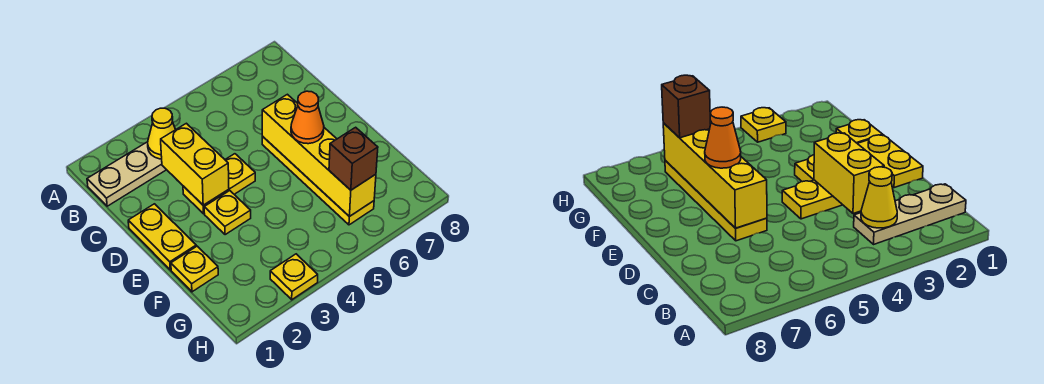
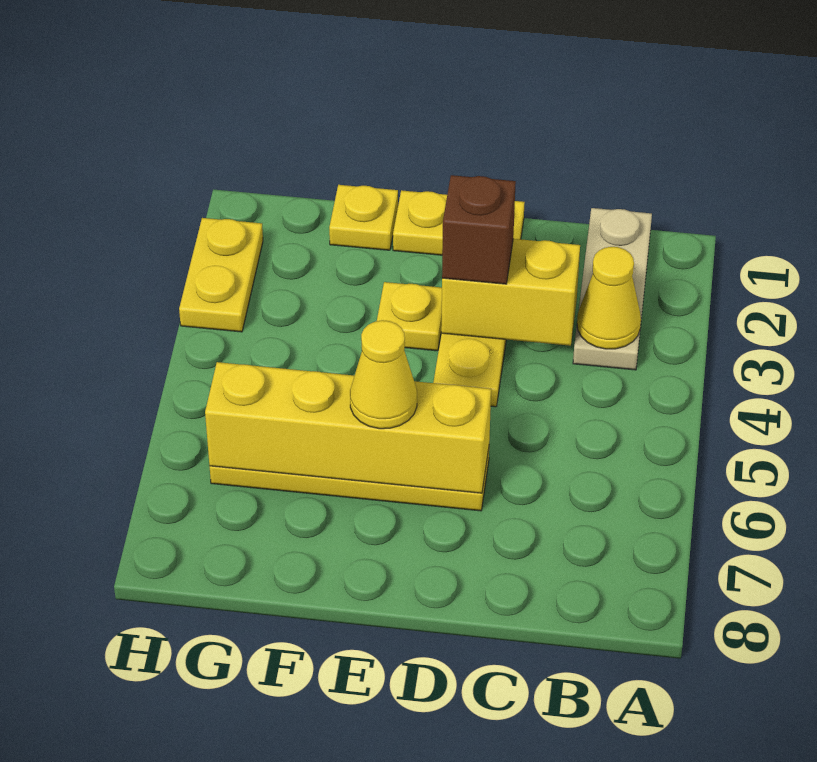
orange cone E6 level 3 -> yellow cone E6 level 3
brown brick G6 level 3 -> brown brick D3 level 3
yellow plate H3 level 1 -> yellow plate H2:H3 level 1

